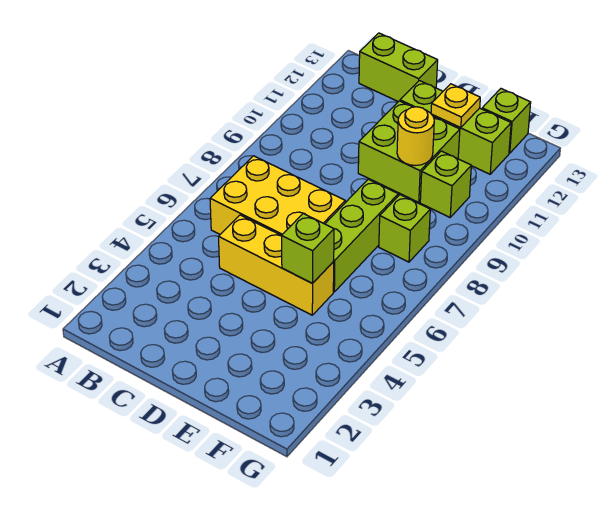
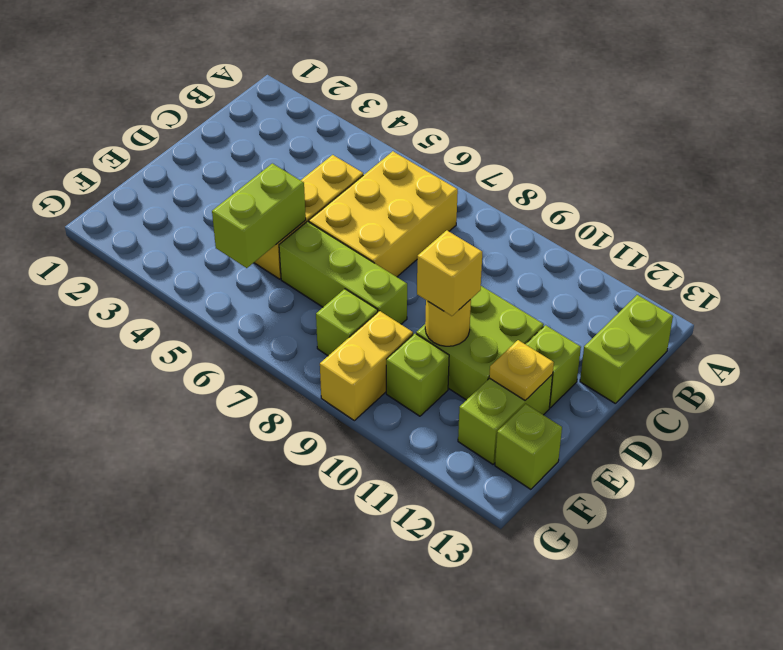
lime brick E5 level 2 -> lime brick E5:F5 level 2
none -> yellow brick E10 level 3
none -> yellow brick F9:G9 level 1

